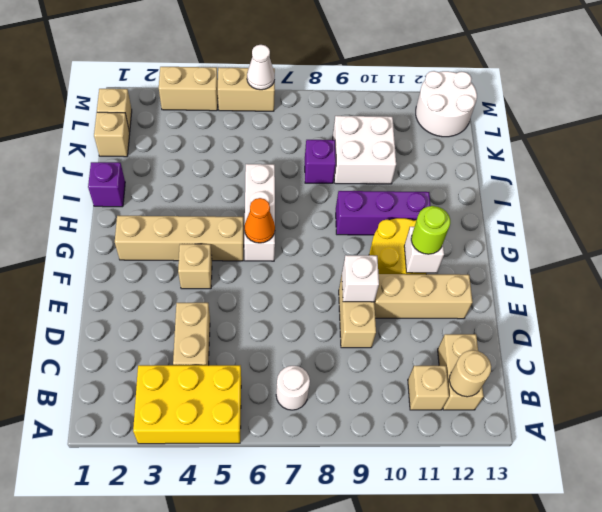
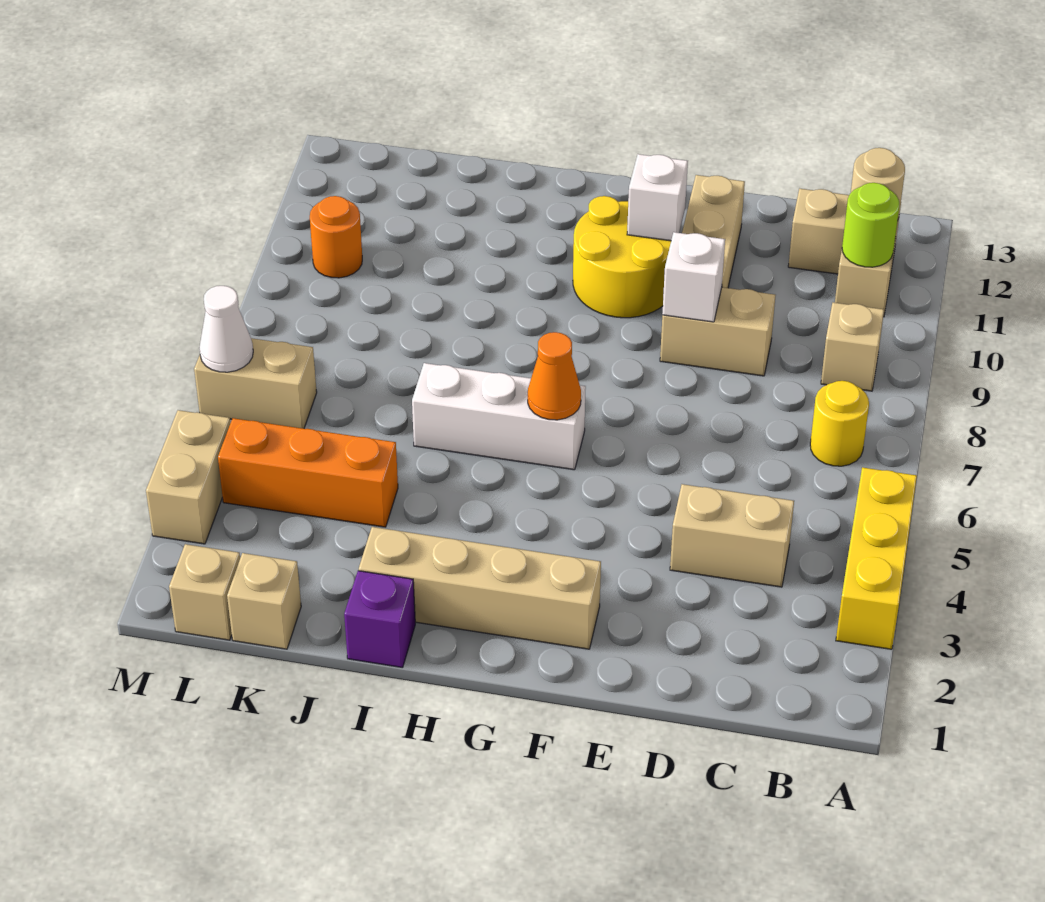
yellow brick A3:B5 level 1 -> yellow brick A3:A5 level 1
white round brick B7 level 1 -> yellow round brick B7 level 1
tan brick F4 level 1 -> tan brick B9 level 1
lime round brick F11 level 3 -> lime round brick B11 level 2
tan brick G2:G5 level 1 -> tan brick F2:I2 level 1
purple brick H9:H11 level 1 -> none
none -> orange brick J4:L4 level 1
purple brick J8 level 1 -> none
white brick J9:K10 level 1 -> none
none -> orange round brick L10 level 1
white round brick L12:M13 level 1 -> none
tan brick M5:M6 level 1 -> tan brick L6:M6 level 1

